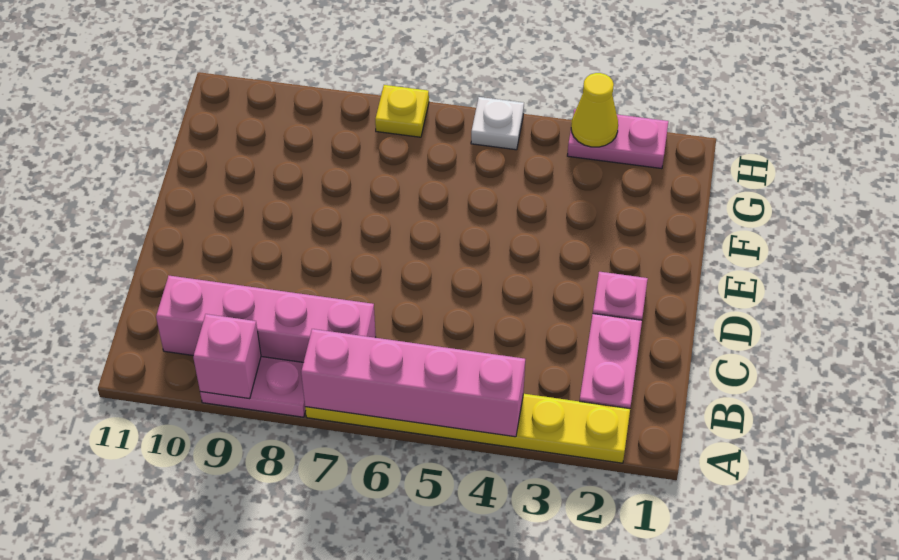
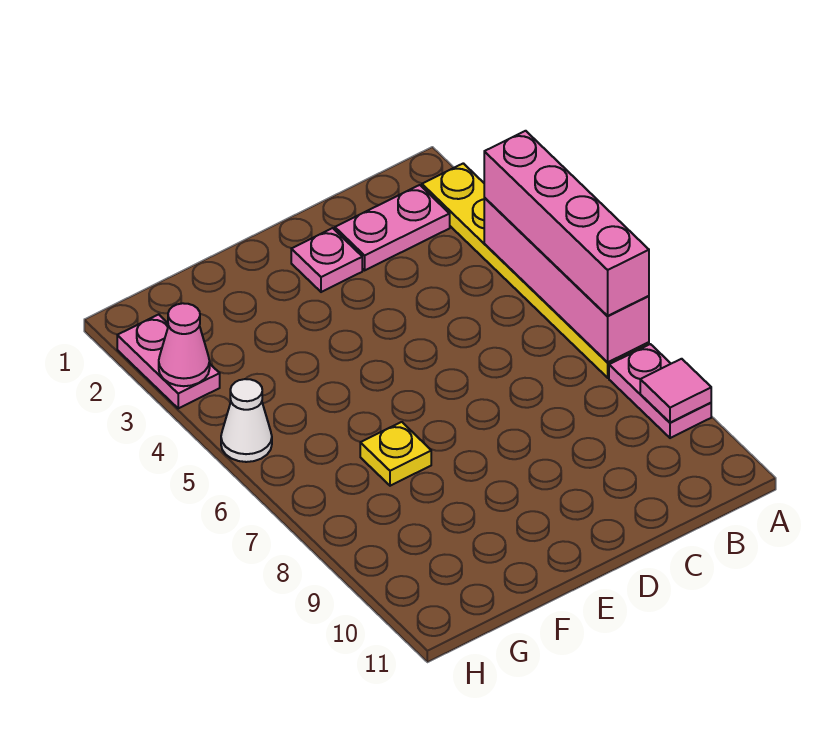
pink brick A9 level 2 -> pink tile A9 level 2
pink brick B7:B10 level 1 -> pink brick A4:A7 level 3
yellow cone H3 level 2 -> pink cone H3 level 2
white plate H5 level 1 -> white cone H5 level 1
yellow plate H7 level 1 -> yellow plate F7 level 1

